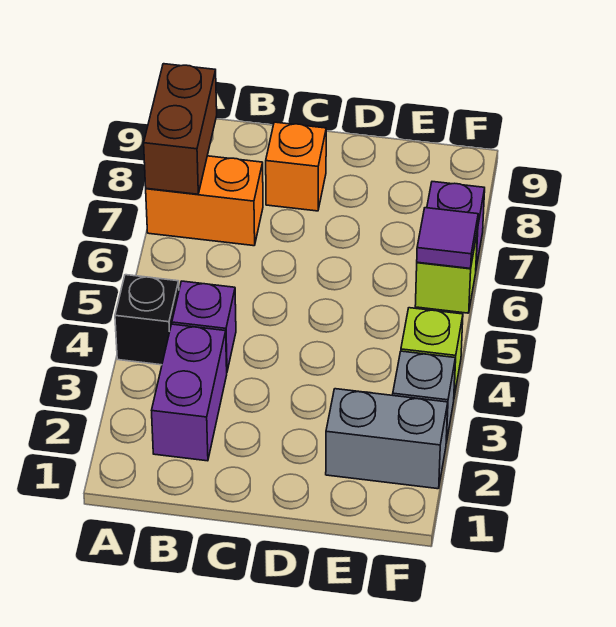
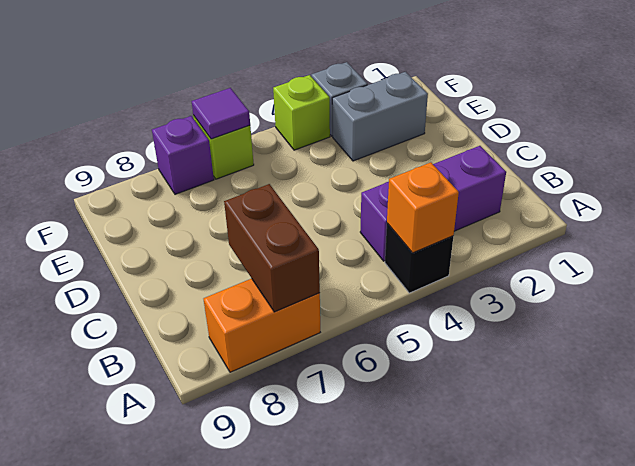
orange brick A7:B7 level 1 -> orange brick A7:A8 level 1
brown brick A7:A8 level 2 -> brown brick A7:B7 level 2
orange brick C8 level 1 -> orange brick A4 level 2
grey brick E2:F2 level 1 -> grey brick E2:E3 level 1

